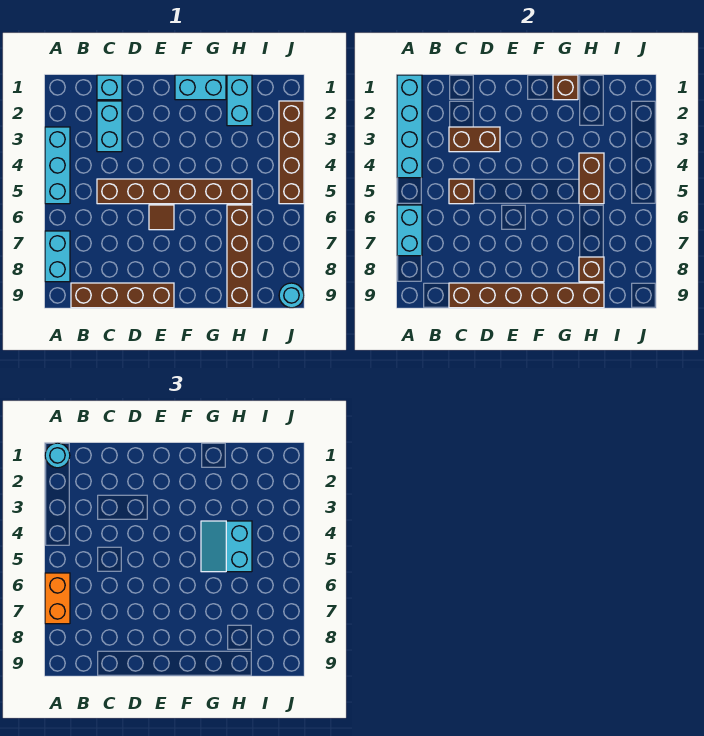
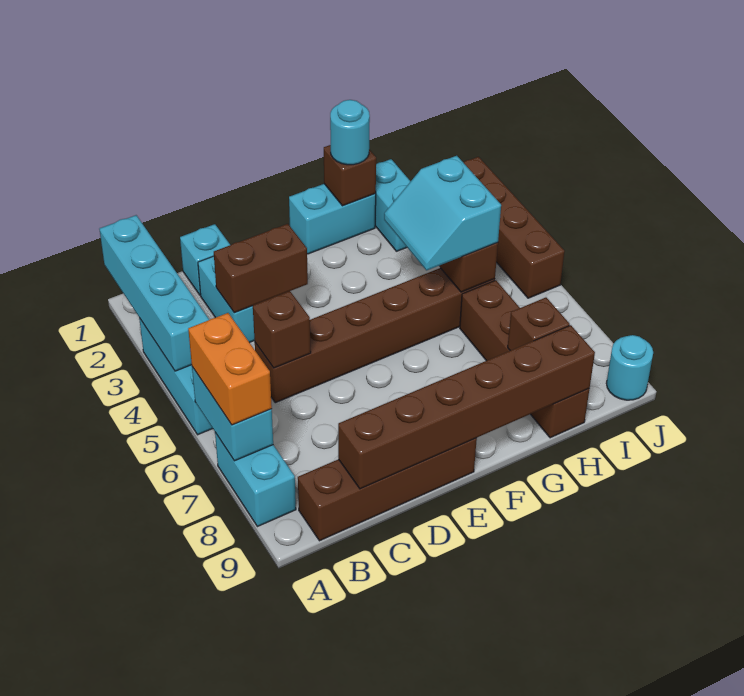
cyan round brick A1 level 3 -> cyan round brick G1 level 3
brown tile E6 level 1 -> none

